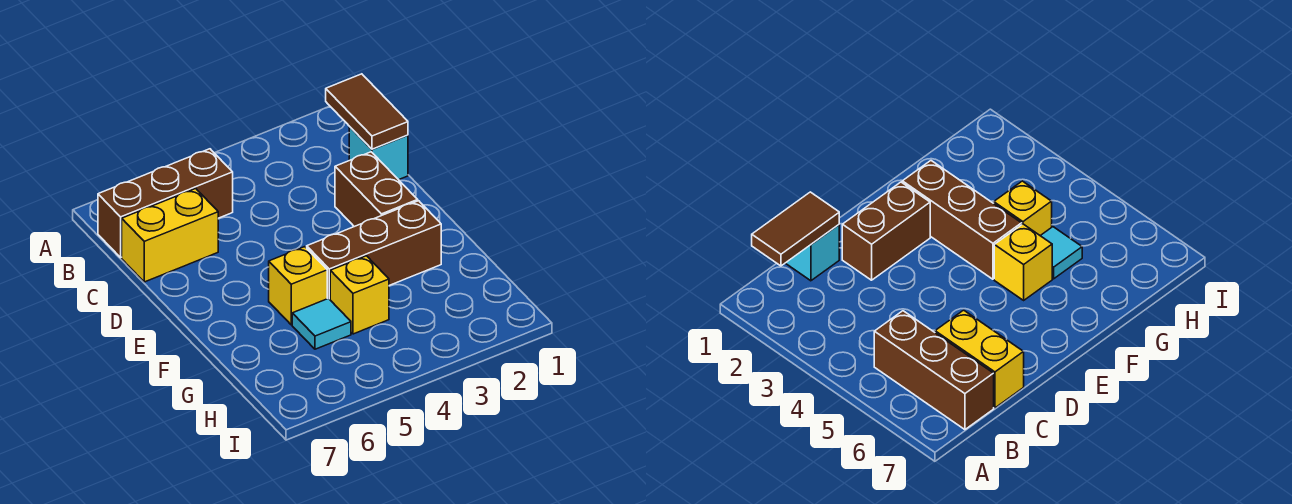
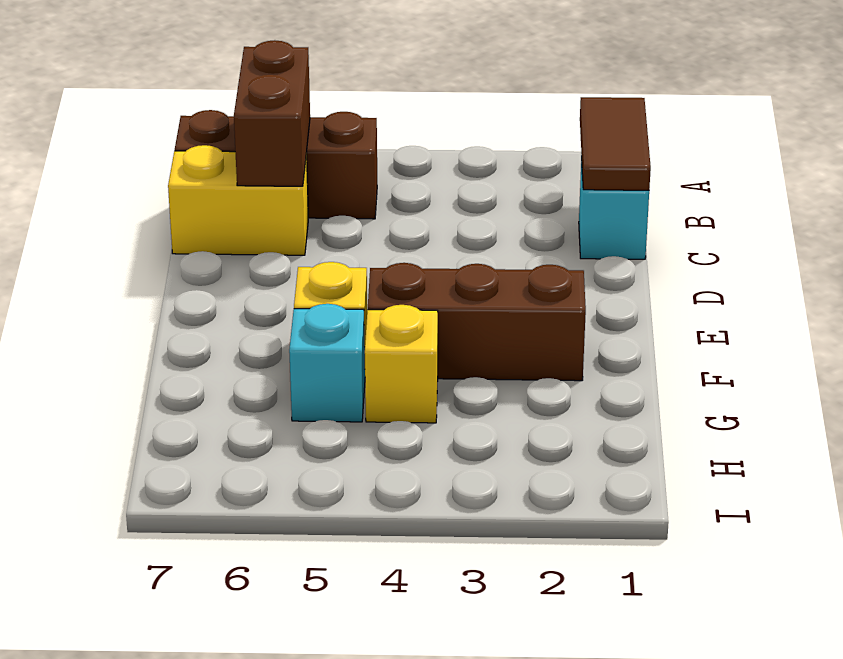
brown brick D2:E2 level 1 -> brown brick B6:C6 level 2
cyan tile G5 level 1 -> cyan brick G5 level 1

